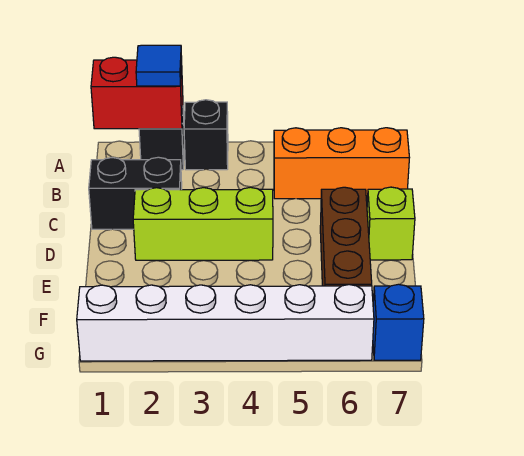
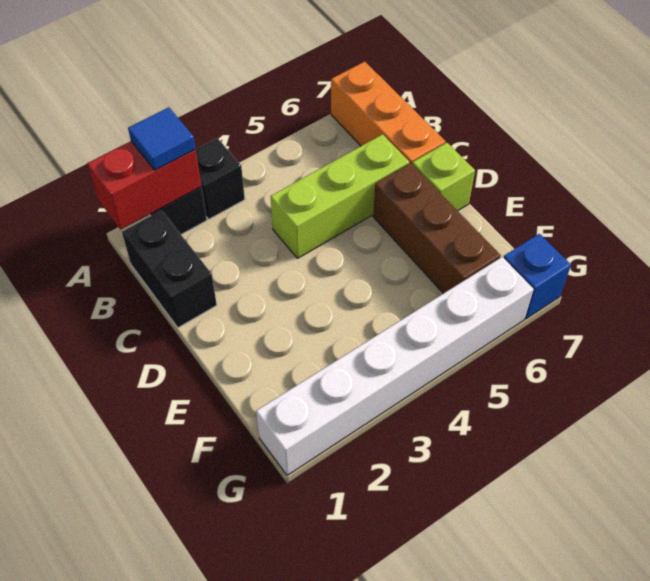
orange brick B5:B7 level 1 -> orange brick A7:C7 level 1
black brick C1:C2 level 1 -> black brick B1:C1 level 1
lime brick D2:D4 level 1 -> lime brick C4:C6 level 1

